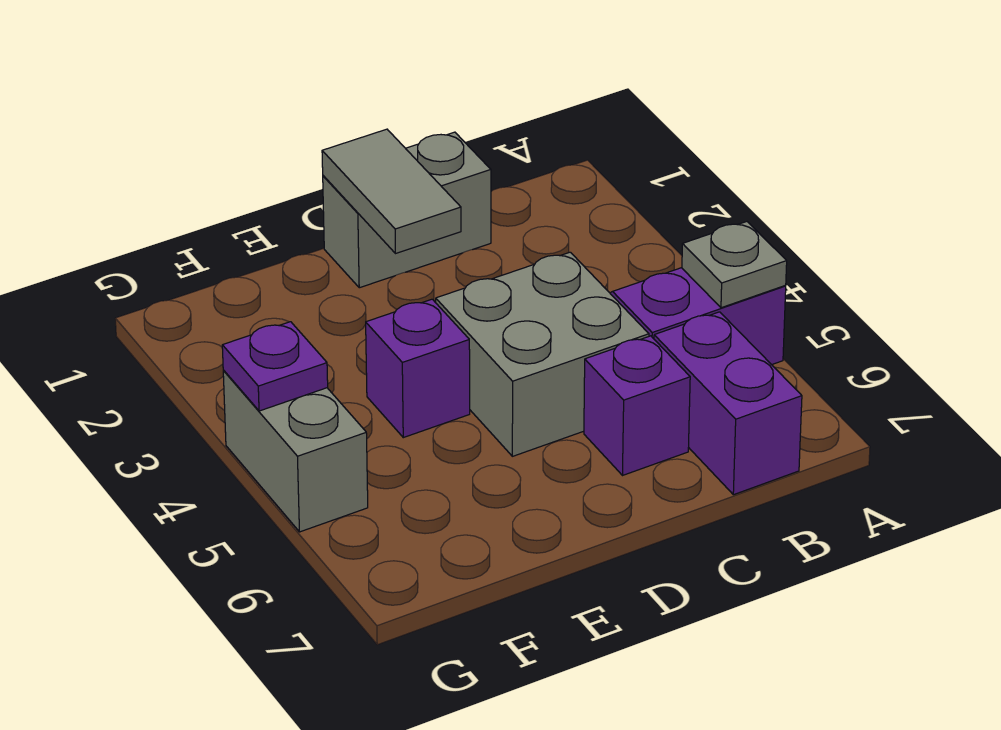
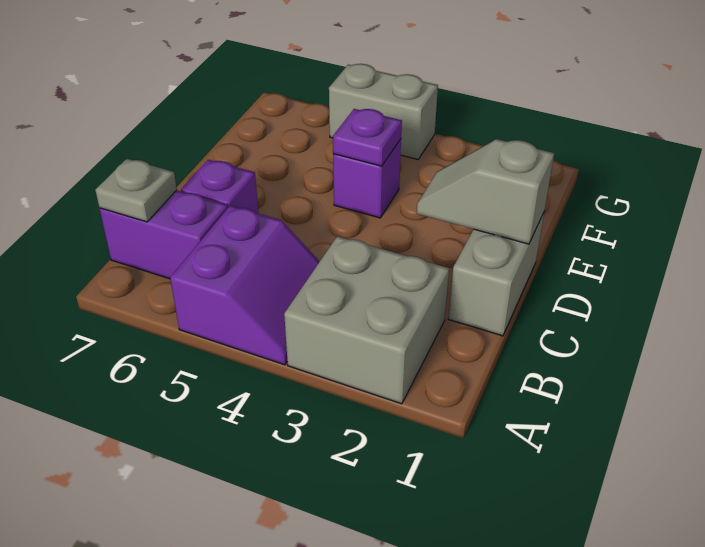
grey plate A5 level 2 -> grey plate B7 level 2
grey brick C4:D5 level 1 -> grey brick A2:B3 level 1
grey tile D1:D2 level 2 -> grey slope D1:D2 level 2 top 1
purple plate G4 level 2 -> purple plate E4 level 2

